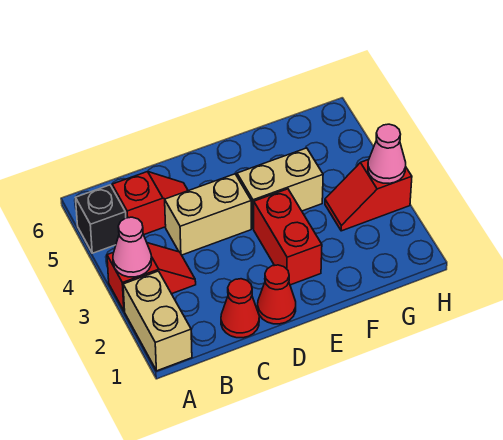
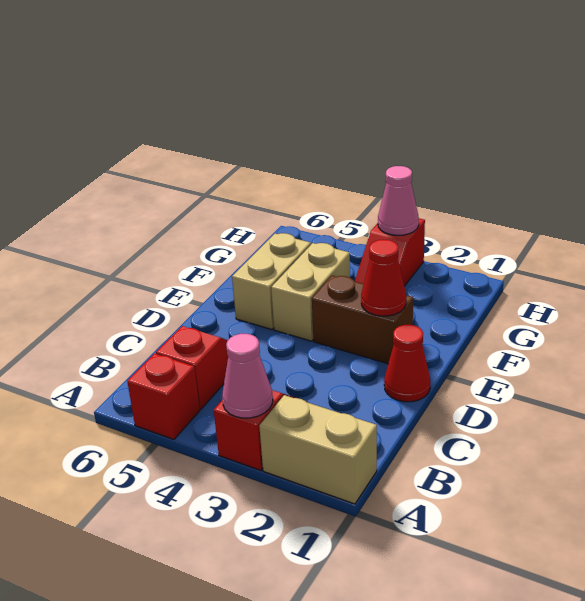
black brick A5 level 1 -> red brick A5 level 1
red cone C1 level 1 -> red cone E2 level 2
tan brick C4:D4 level 1 -> tan brick E5:F5 level 1
red brick E2:E3 level 1 -> brown brick E2:E3 level 1

